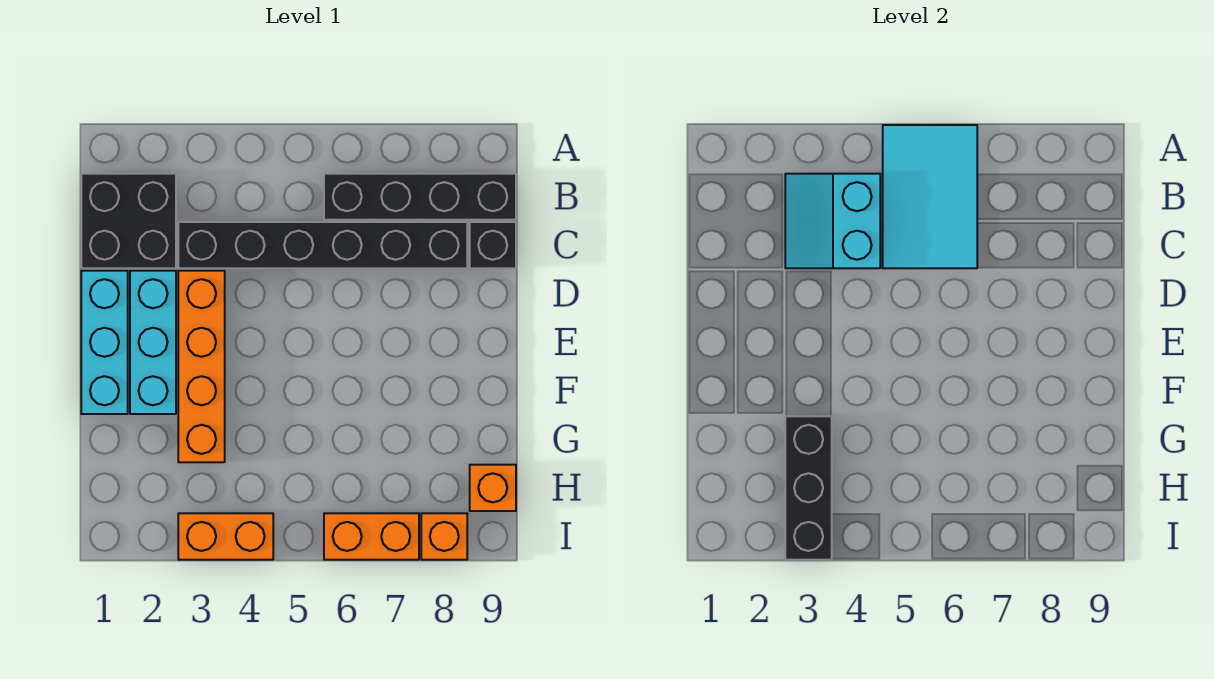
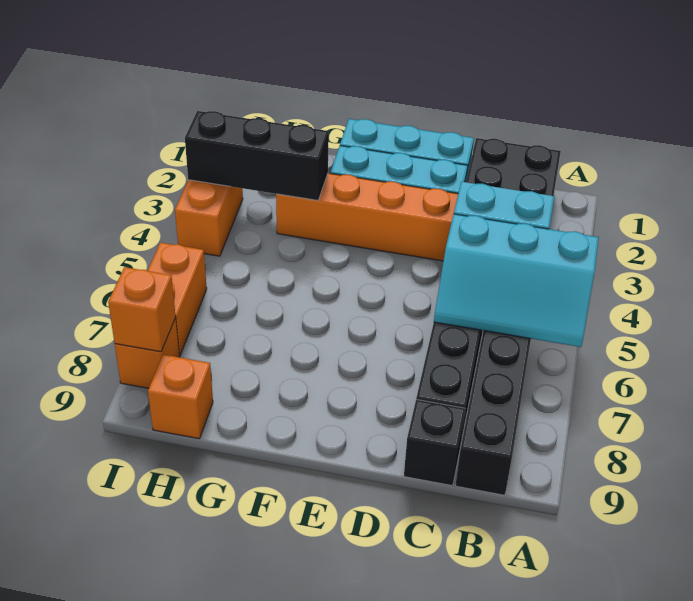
cyan tile A5:C6 level 2 -> cyan slope A5:C6 level 2 top 5
none -> orange brick I8 level 2

